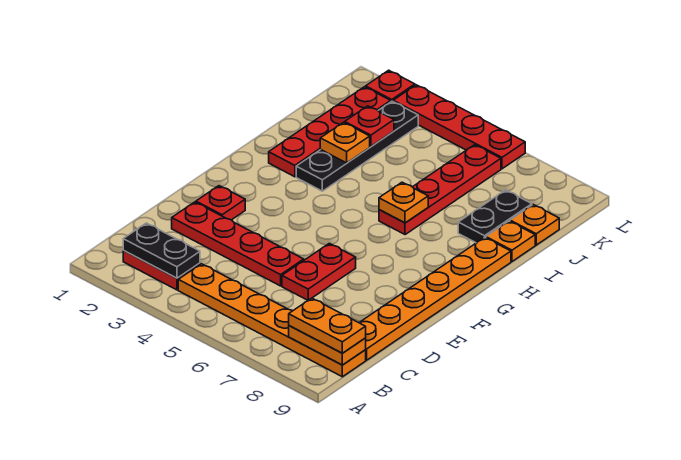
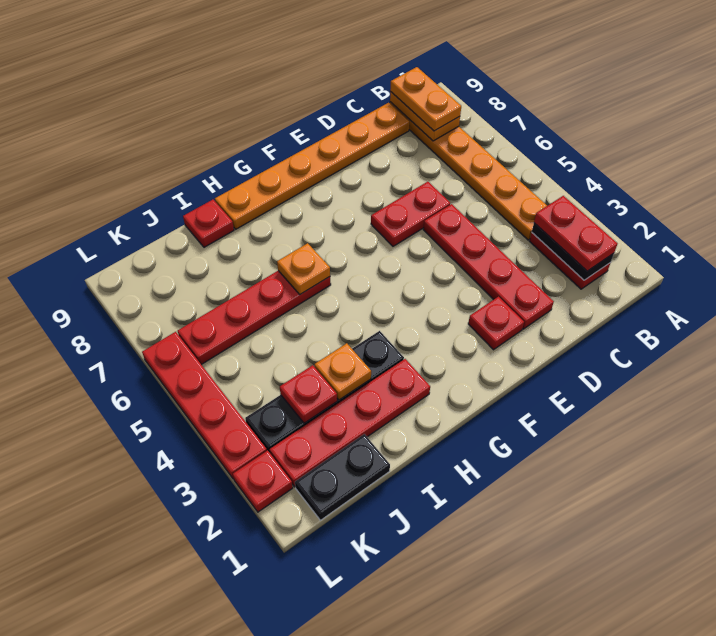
none -> red plate B2:B3 level 3
black plate I8:J8 level 1 -> black plate J1:K1 level 1
orange plate I9 level 1 -> red plate I9 level 1
orange plate J9 level 1 -> none

